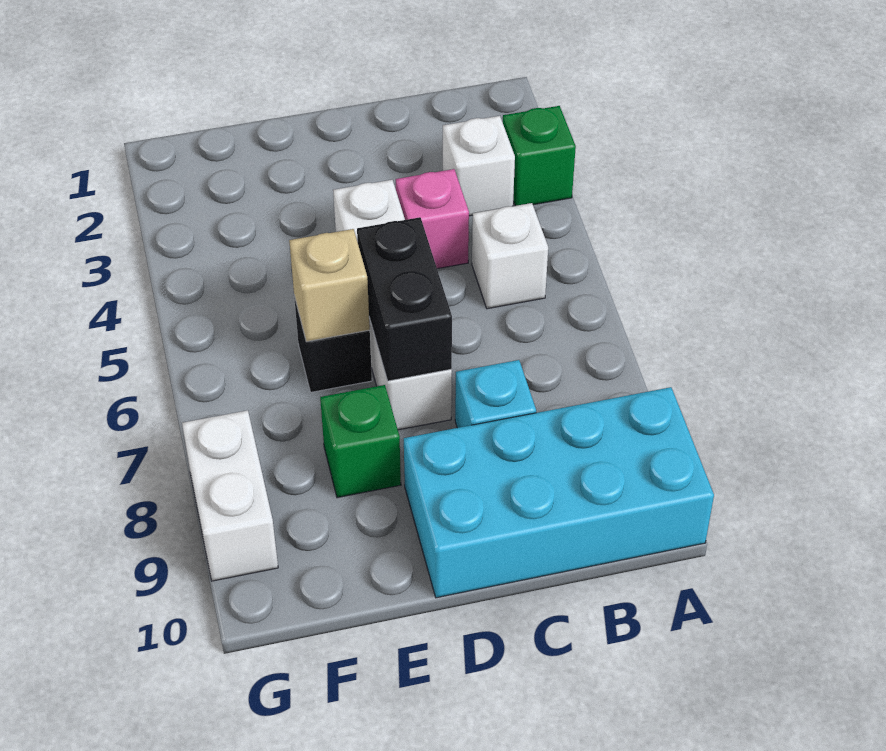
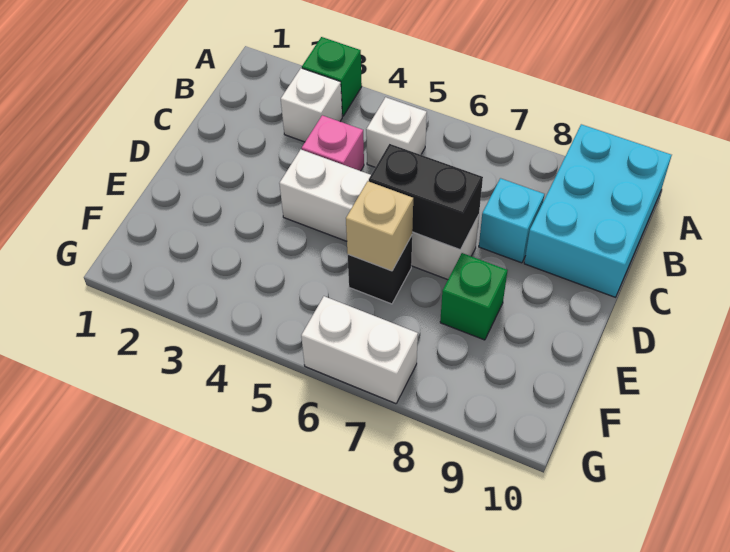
cyan brick A9:D10 level 1 -> cyan brick A9:C10 level 1
white brick G8:G9 level 1 -> white brick G6:G7 level 1

